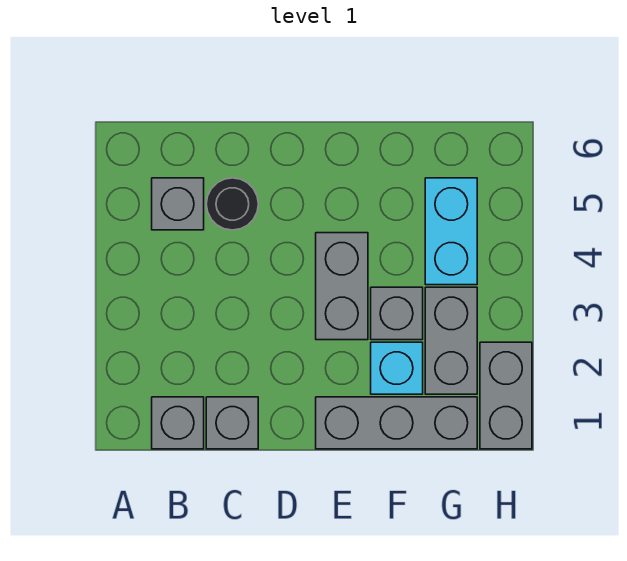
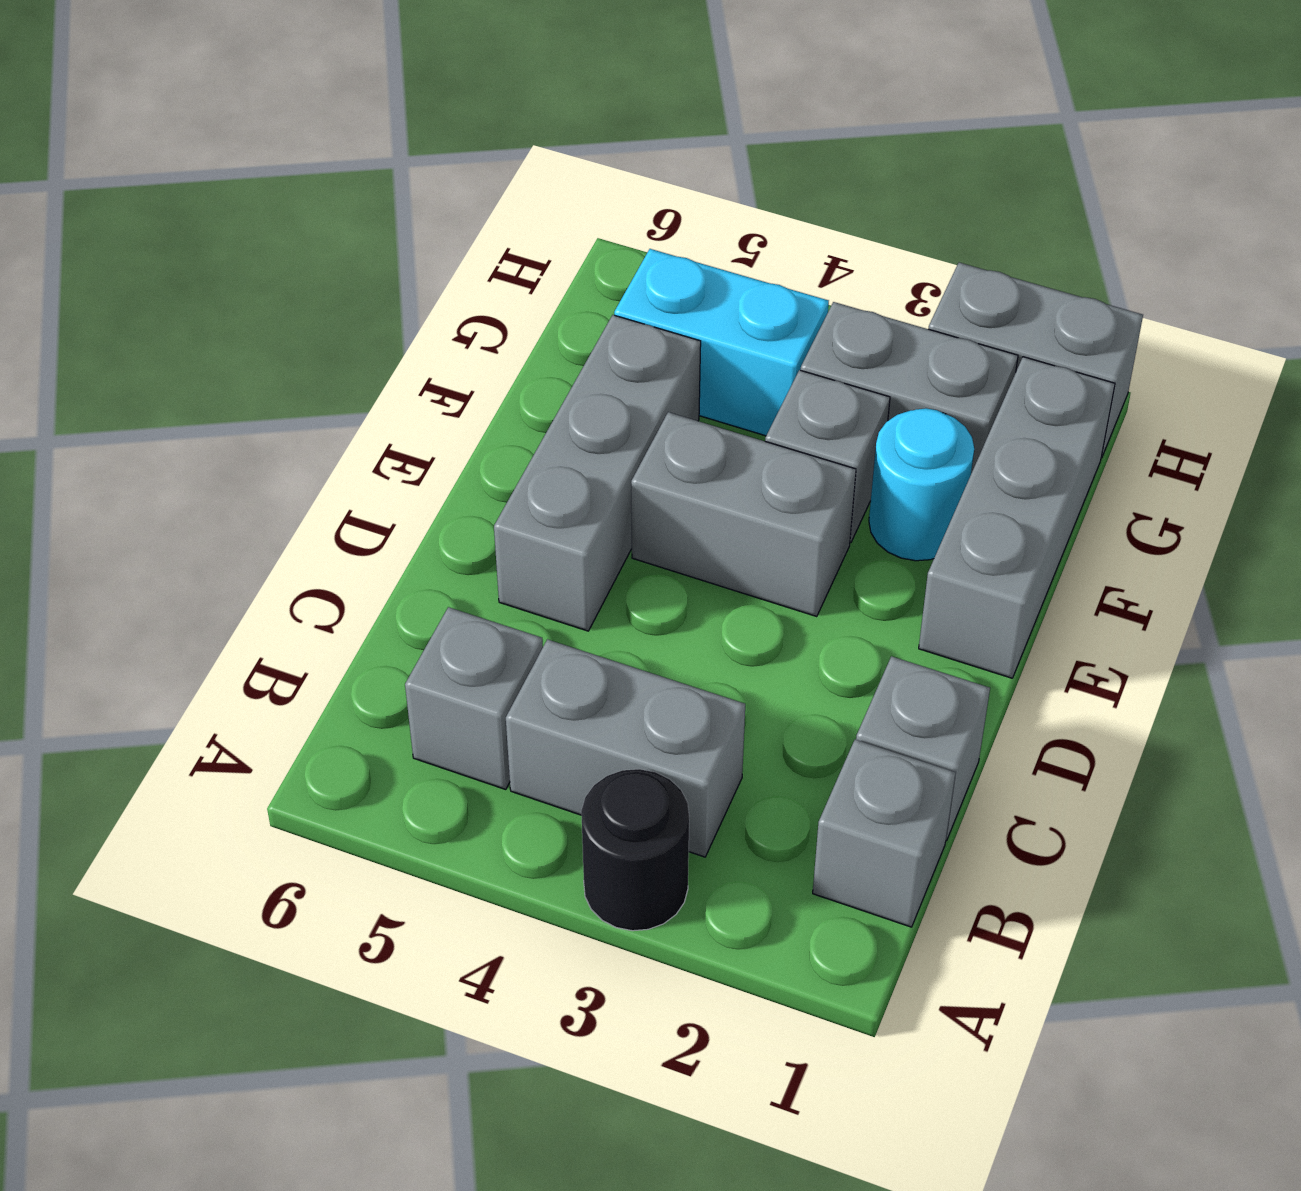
none -> grey brick B3:B4 level 1
black round brick C5 level 1 -> black round brick A3 level 1
none -> grey brick D5:F5 level 1
cyan brick F2 level 1 -> cyan round brick F2 level 1

